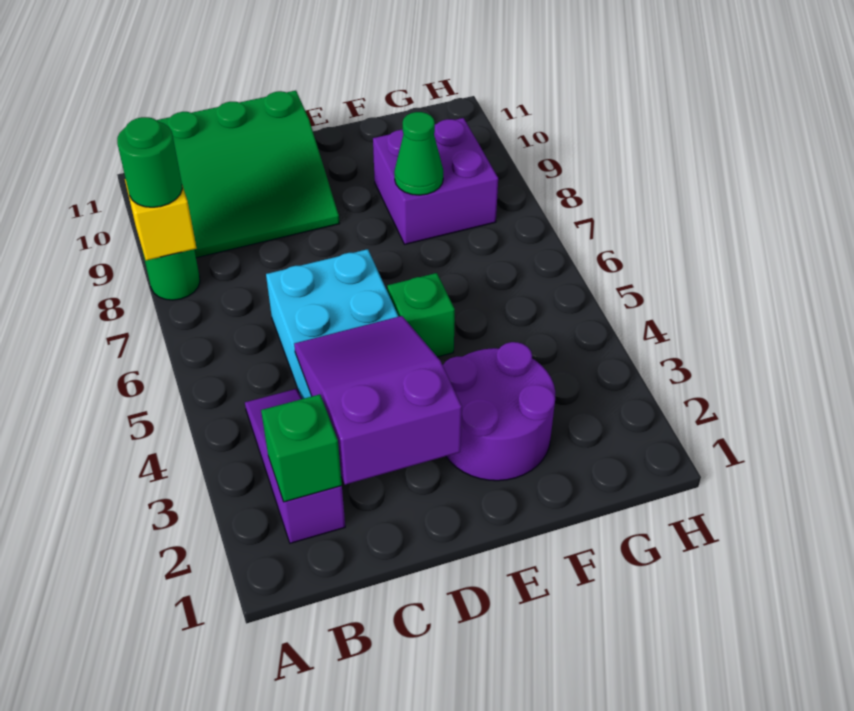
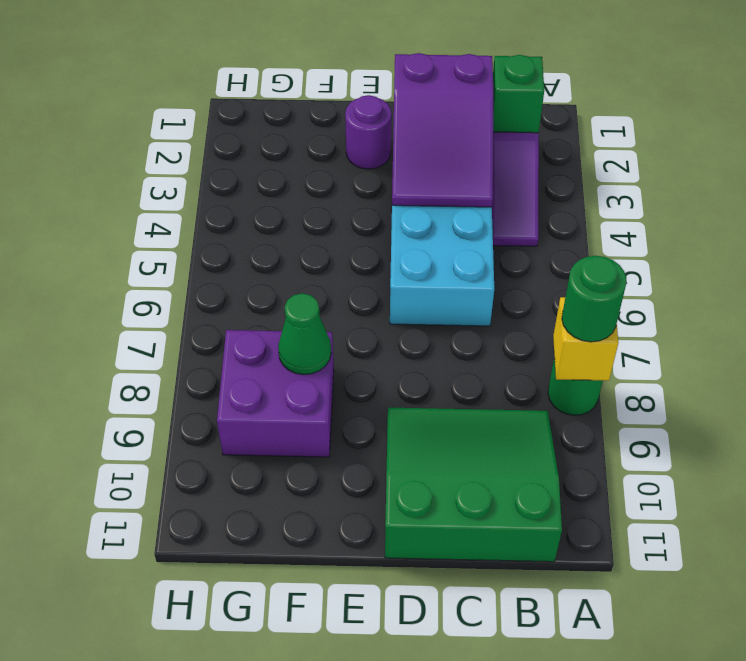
purple round brick E2:F3 level 1 -> purple round brick E2 level 1
green brick E5 level 1 -> none

